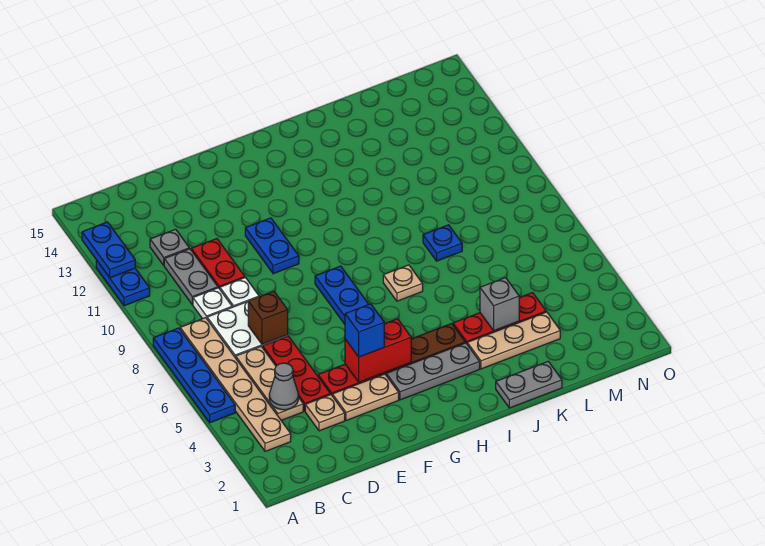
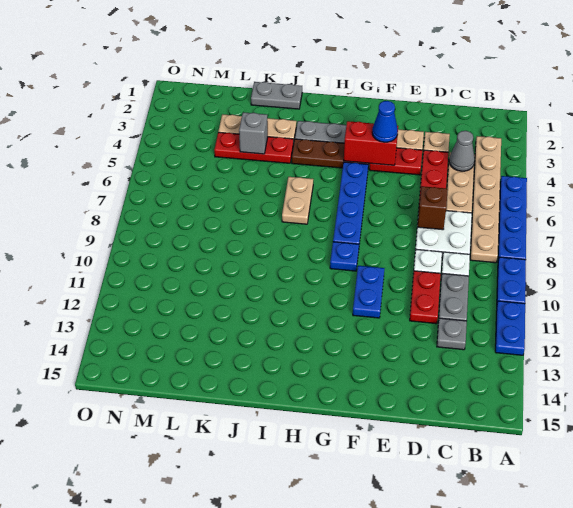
blue plate A12:A13 level 2 -> blue plate A9:A10 level 1
blue brick F4 level 3 -> blue cone F4 level 3
tan plate I7 level 1 -> tan plate I6:I7 level 1
blue plate K8 level 1 -> blue plate G9 level 1

